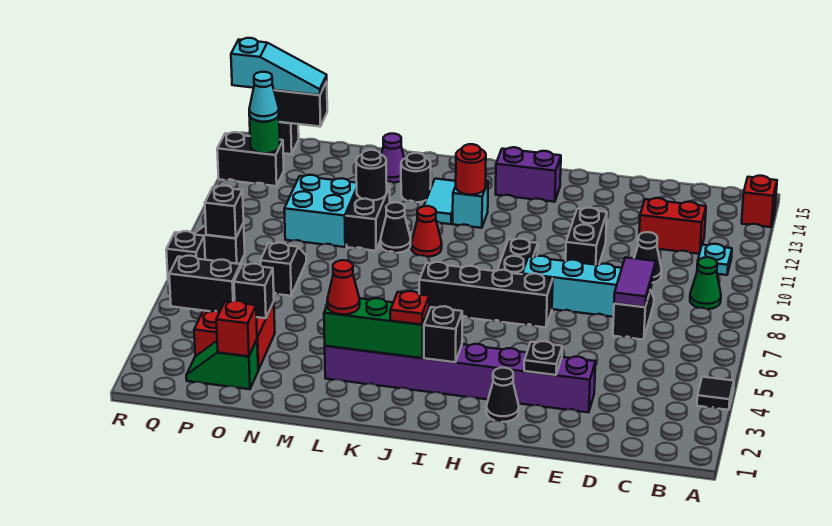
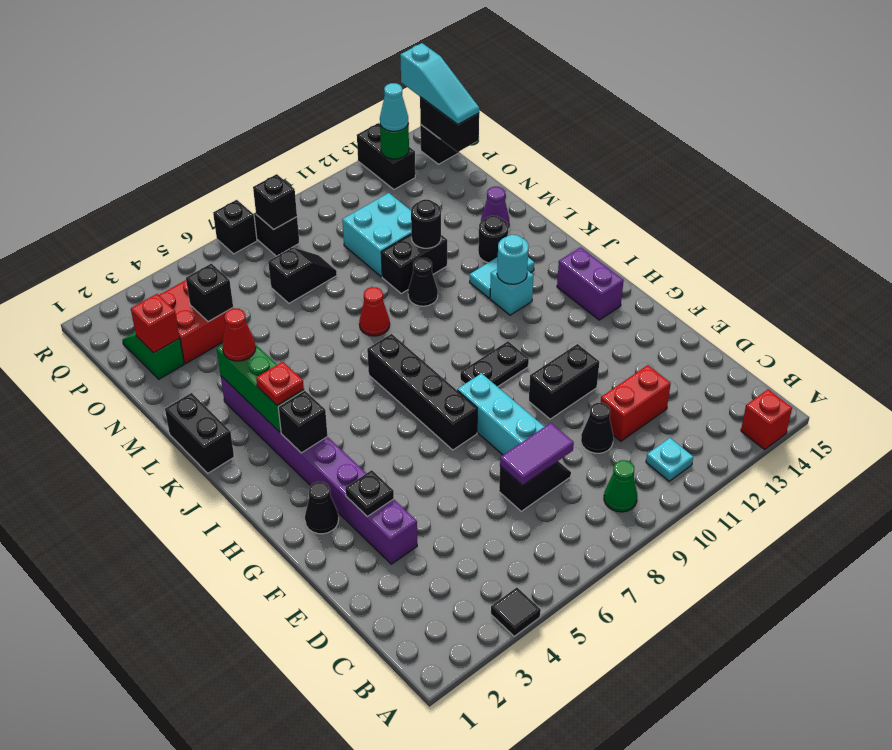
red brick C12:D12 level 1 -> red brick D11:D12 level 1
red round brick J12 level 2 -> cyan round brick J12 level 2
red cone K10 level 1 -> red cone L8 level 1
black brick P4:Q4 level 2 -> black brick K1:L1 level 1

